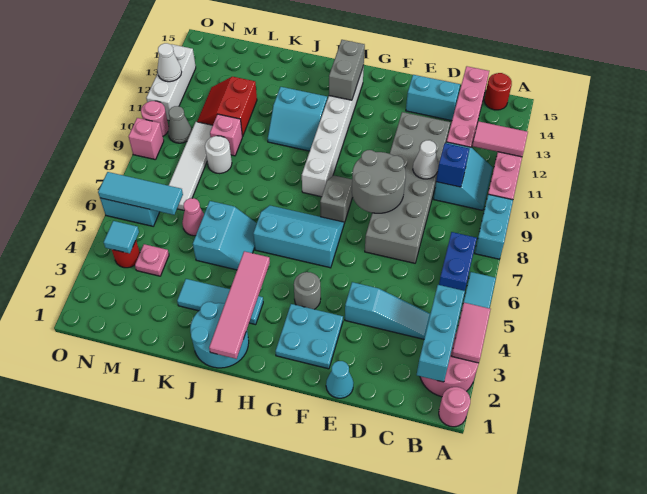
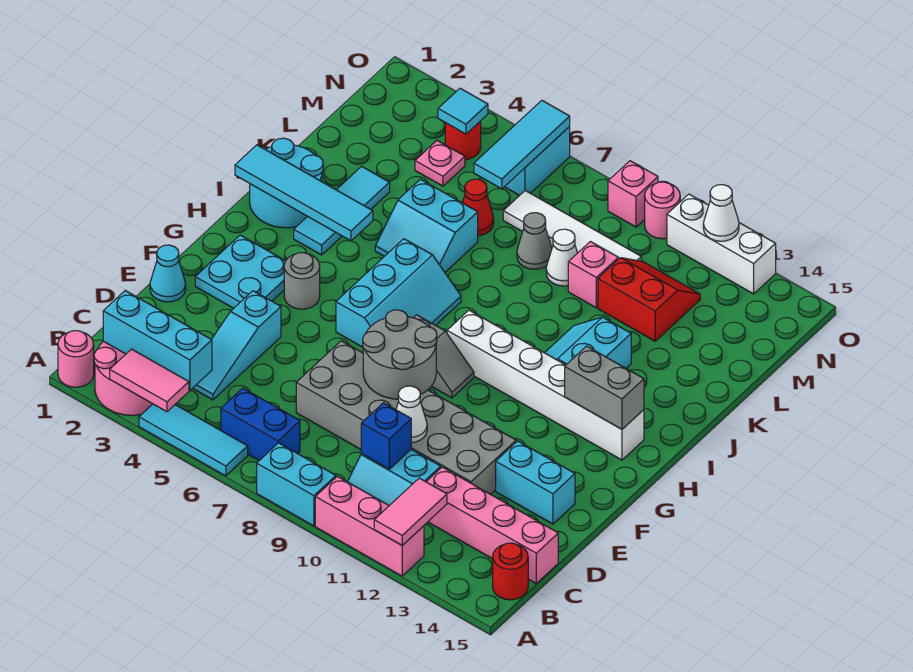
cyan brick D14:E14 level 1 -> cyan brick E13:E14 level 1
pink tile I1:I4 level 2 -> cyan tile I1:I4 level 2
pink cone L6 level 1 -> red cone L6 level 1
white round brick L9 level 1 -> white cone L9 level 1
grey cone N10 level 1 -> grey cone L8 level 1

